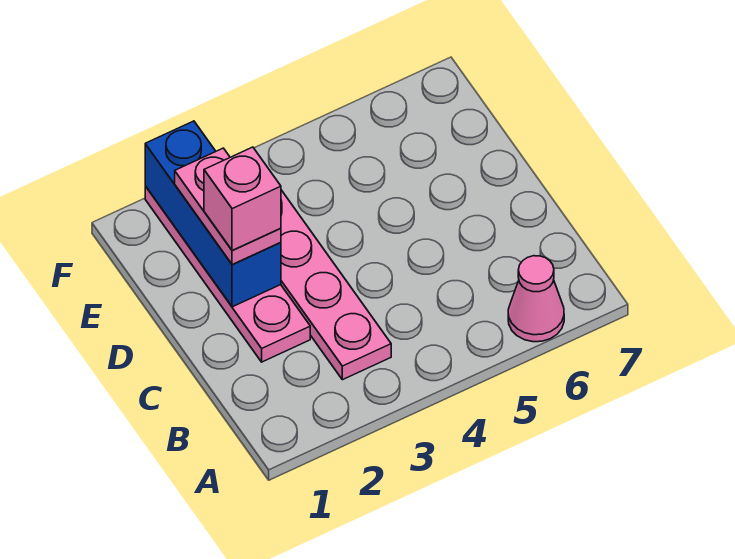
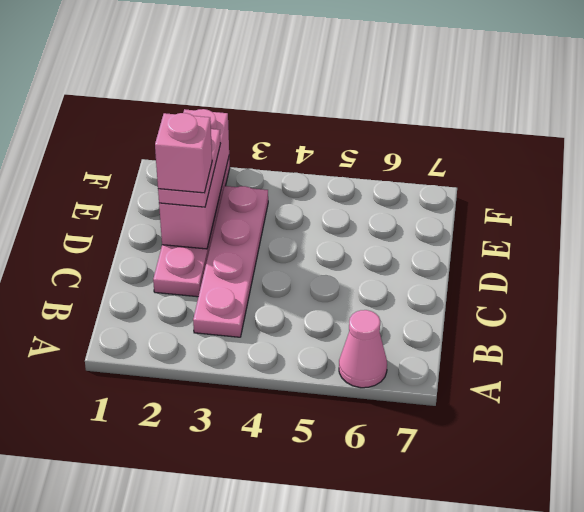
blue brick D2:F2 level 2 -> pink brick D2:F2 level 2

